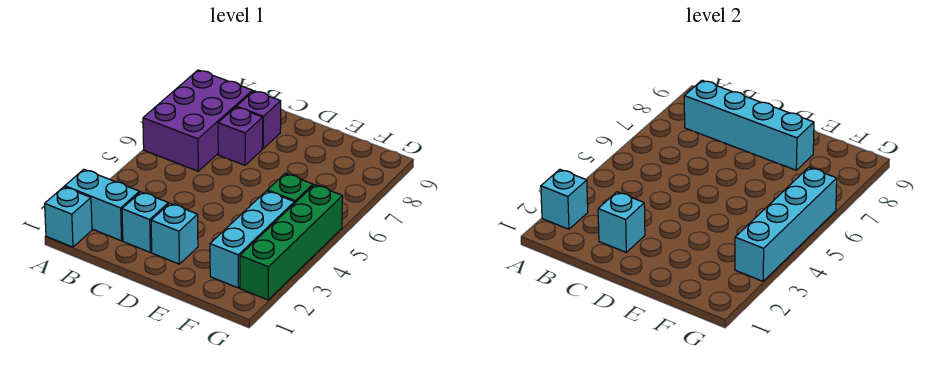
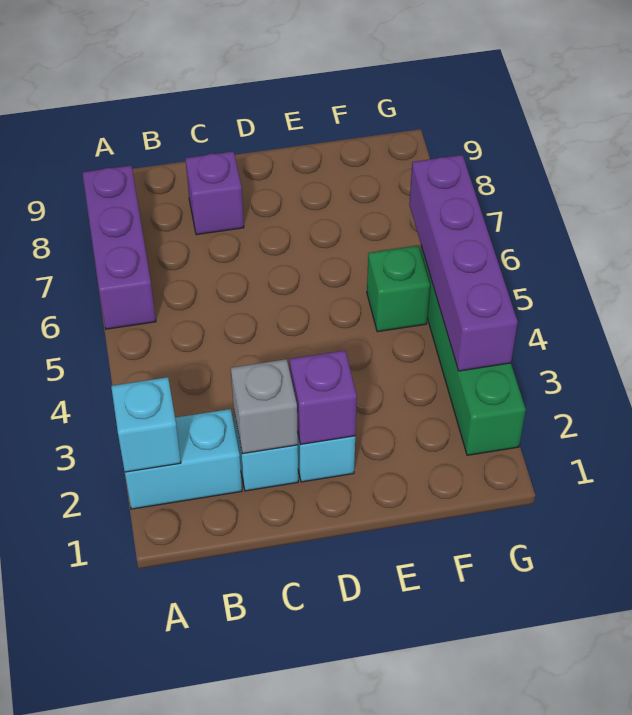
cyan brick A1 level 1 -> none
purple brick A6:B8 level 1 -> purple brick A6:A8 level 1
cyan brick B8:E8 level 2 -> none
cyan brick C2 level 2 -> grey brick C2 level 2
purple brick C7 level 1 -> purple brick D2 level 2
cyan brick F2:F4 level 1 -> none
cyan brick G3:G6 level 2 -> purple brick G3:G6 level 2

